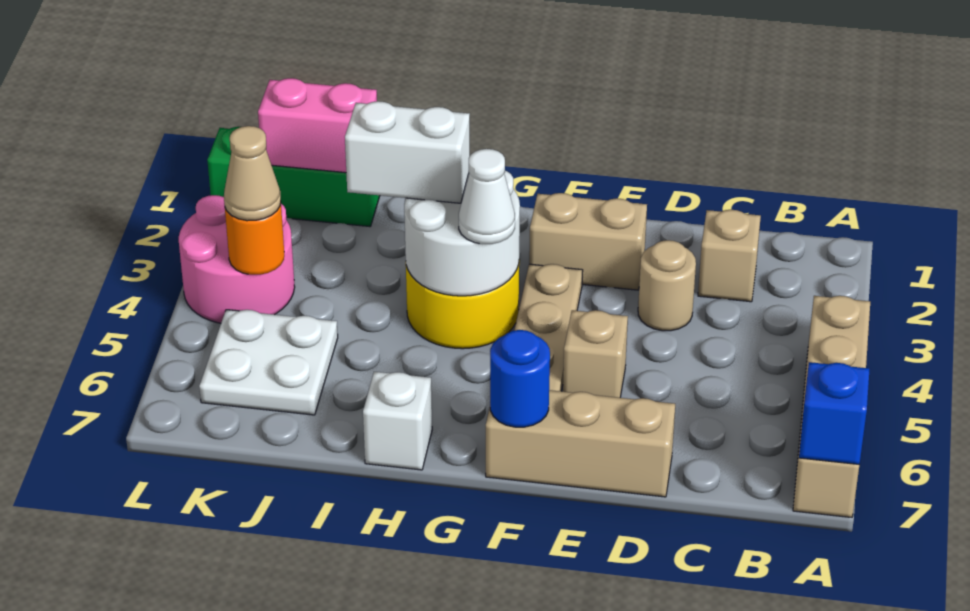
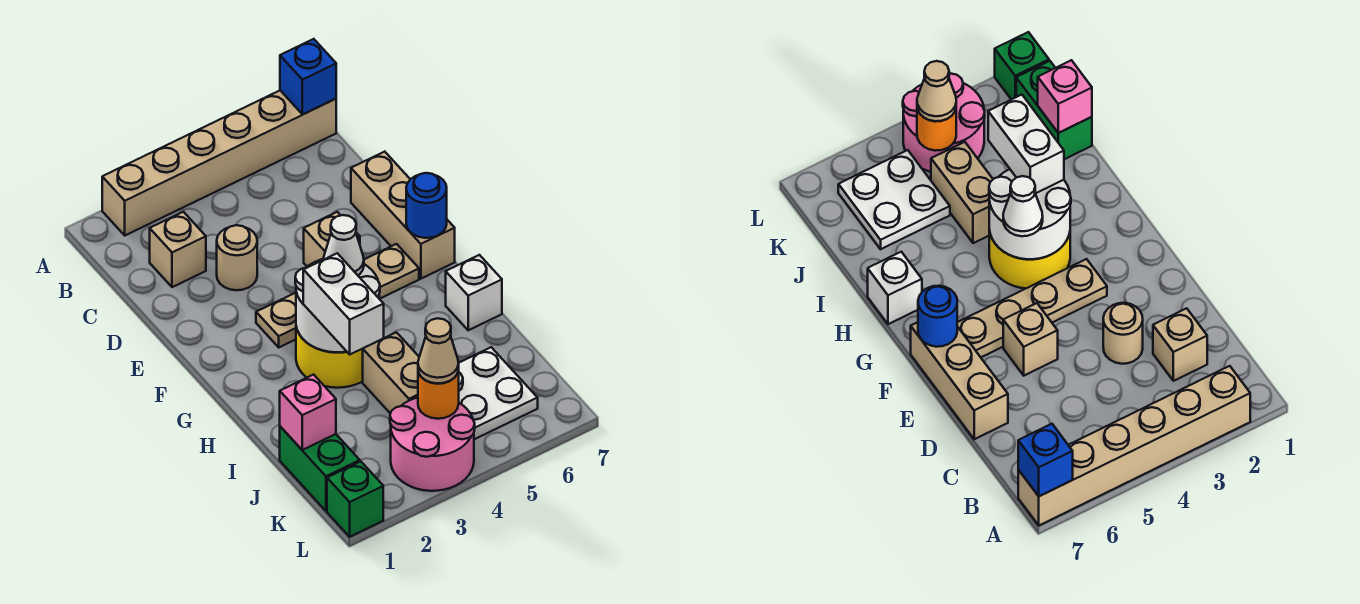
tan brick A4:A7 level 1 -> tan brick A2:A7 level 1
tan brick E2:F2 level 1 -> tan brick I4:J4 level 1
pink brick J1:K1 level 2 -> pink brick J1 level 2

